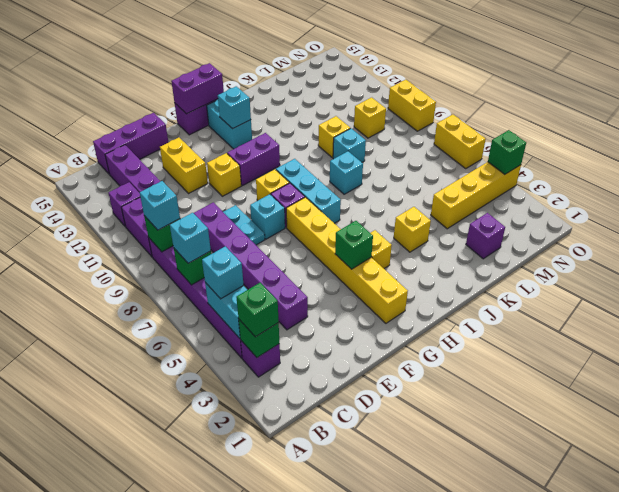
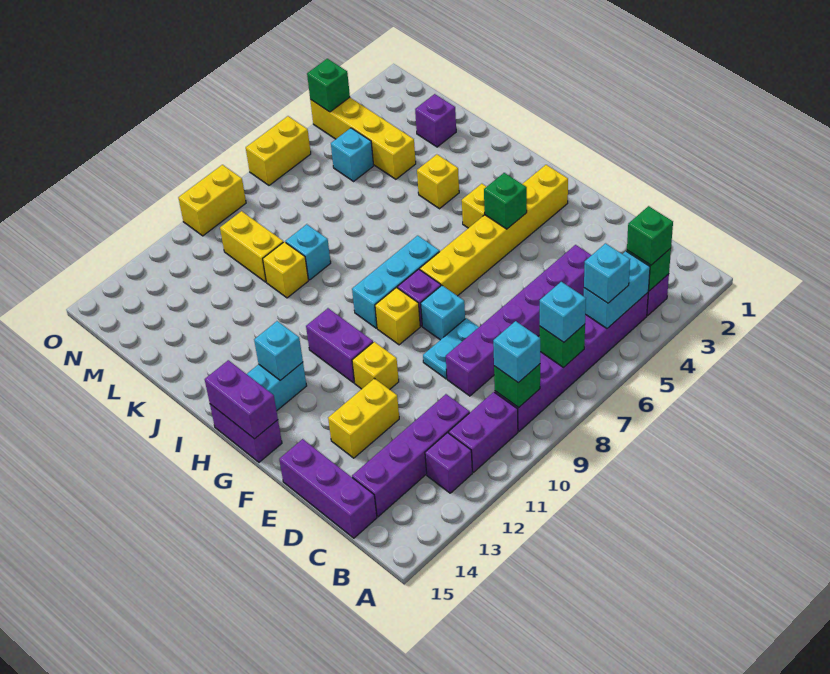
cyan brick J8 level 1 -> cyan brick M5 level 1
yellow brick M10 level 1 -> yellow brick L10:M10 level 1

